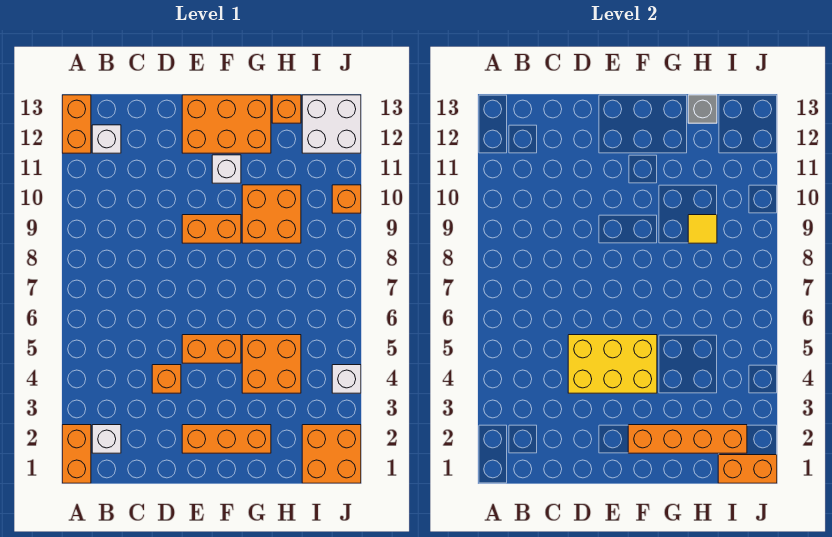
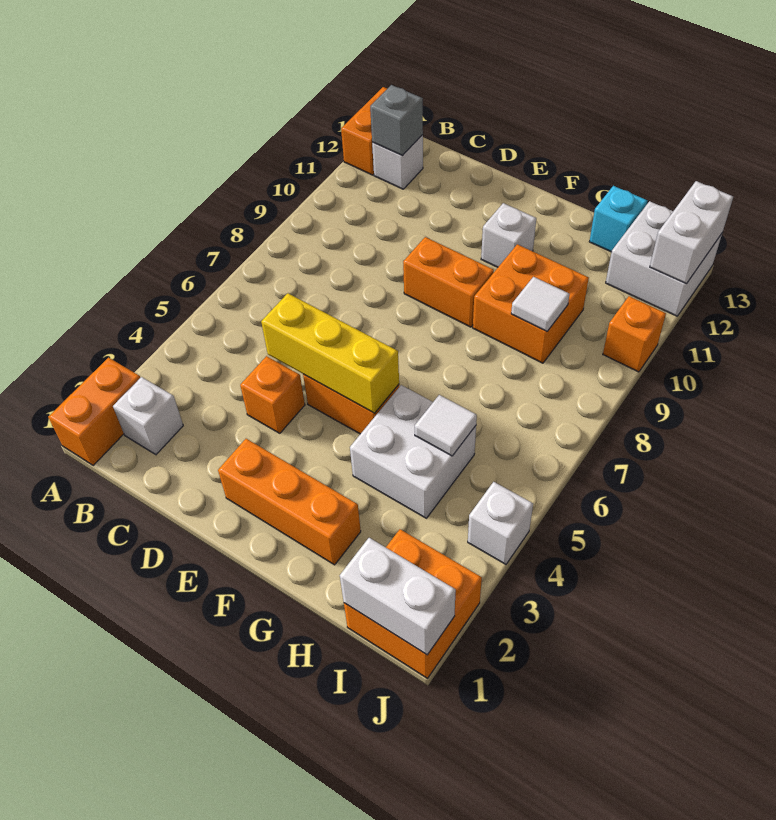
yellow brick D4:F5 level 2 -> yellow brick D5:F5 level 2
orange brick E12:G13 level 1 -> none
orange brick F2:I2 level 2 -> none
orange brick G4:H5 level 1 -> white brick G4:H5 level 1
none -> white tile H5 level 2
yellow tile H9 level 2 -> white tile H9 level 2
orange brick H13 level 1 -> cyan brick H13 level 1
grey brick H13 level 2 -> grey brick B12 level 2
orange brick I1:J1 level 2 -> white brick I1:J1 level 2
none -> white brick J12:J13 level 2

